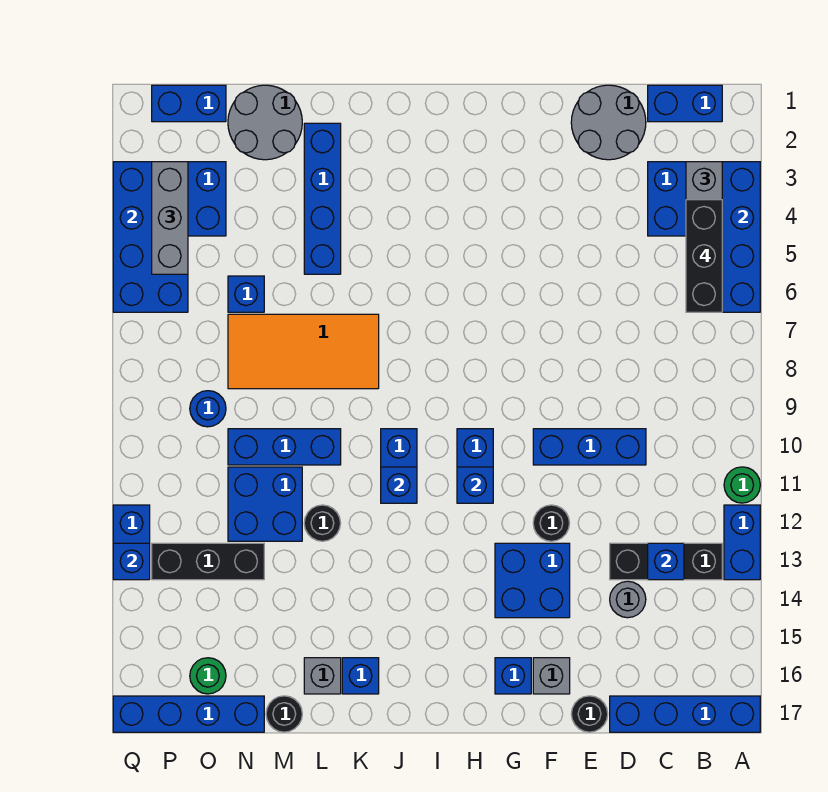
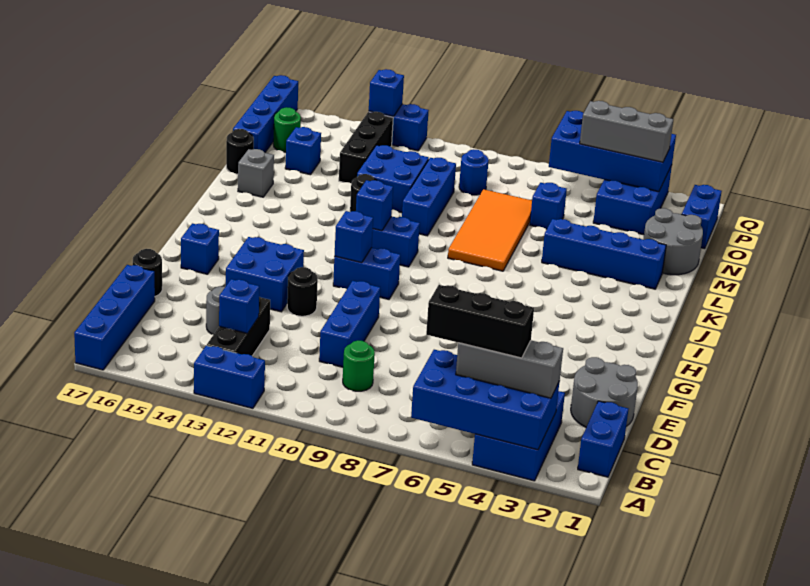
green round brick A11 level 1 -> green round brick C9 level 1
grey brick F16 level 1 -> none
blue brick K16 level 1 -> blue brick N15 level 1

